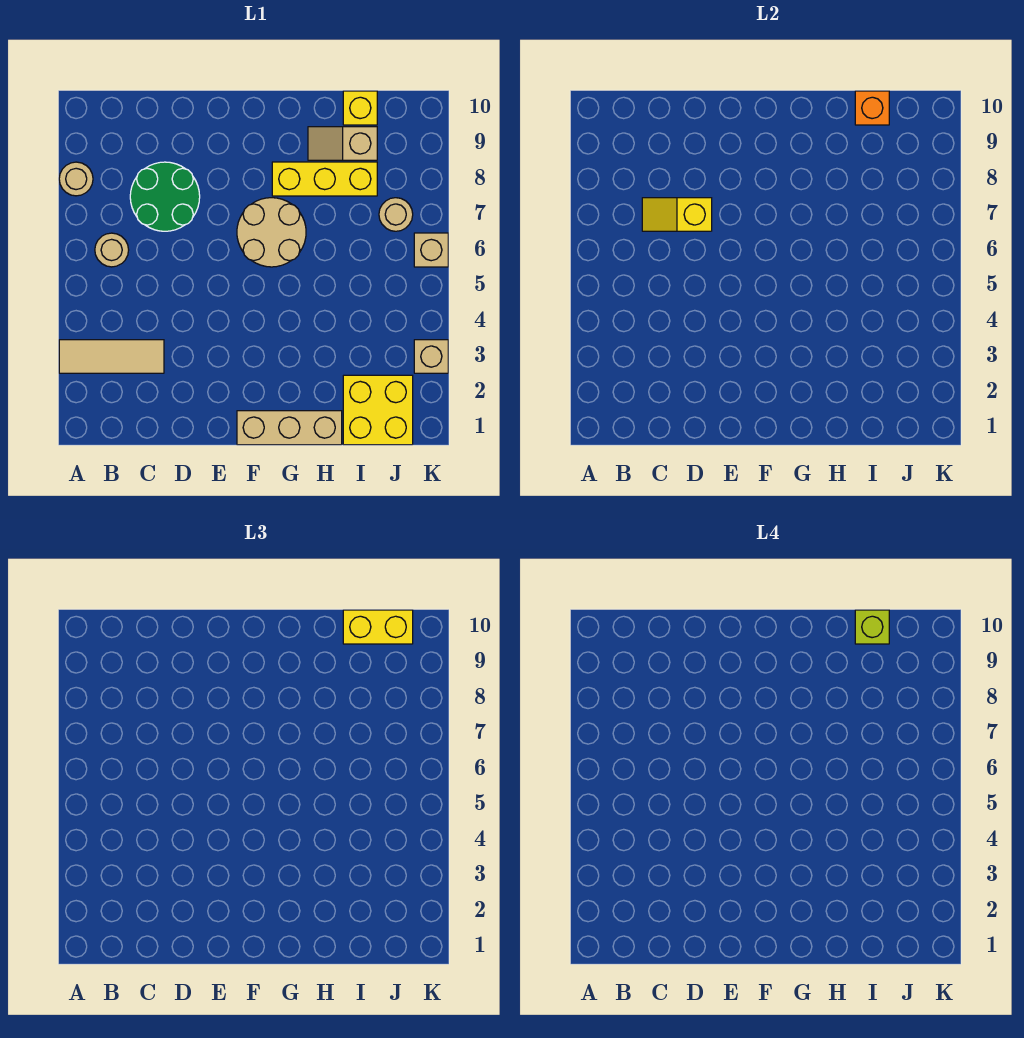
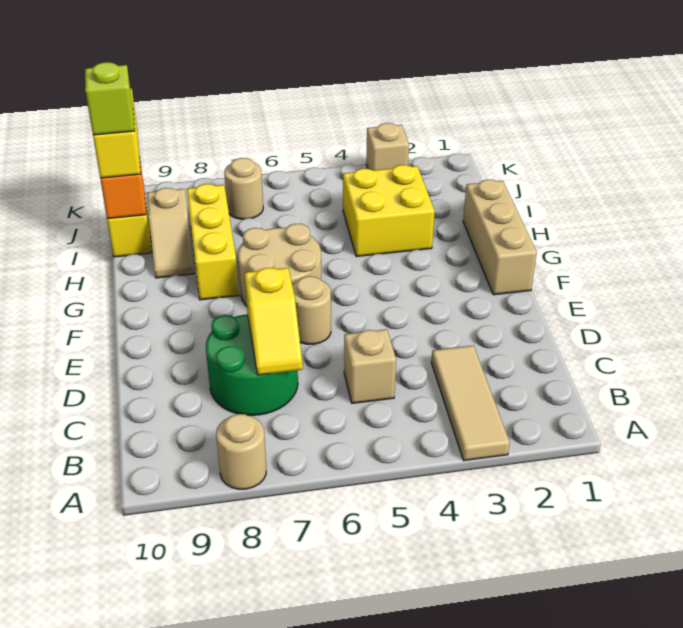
tan round brick B6 level 1 -> tan round brick E6 level 1
yellow brick I1:J2 level 1 -> yellow brick H3:I4 level 1
tan brick K6 level 1 -> tan brick C5 level 1

